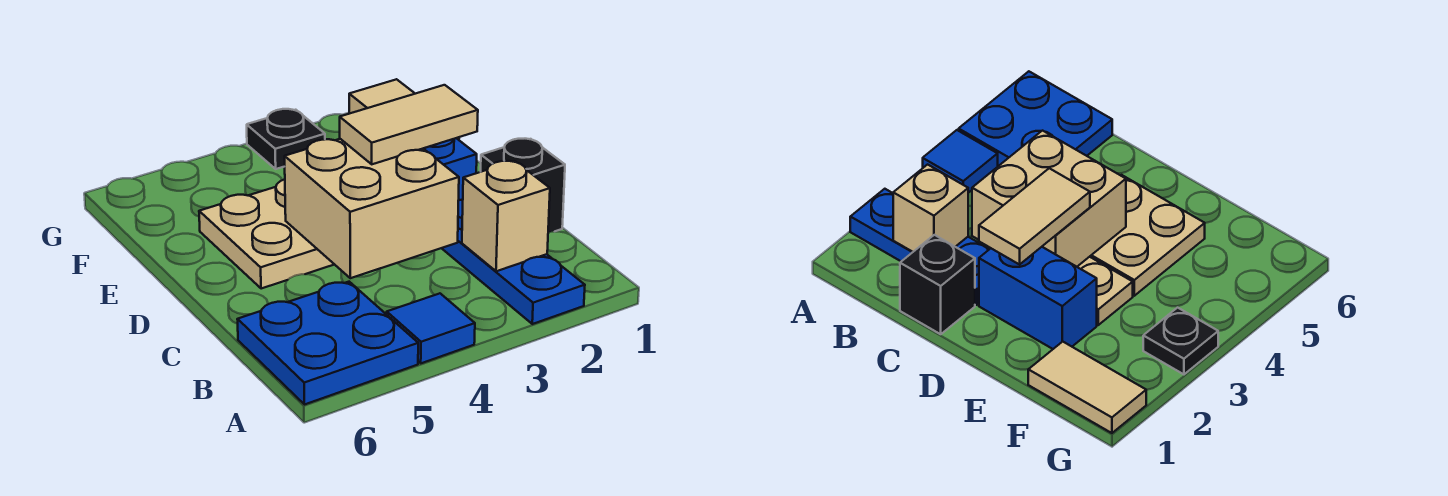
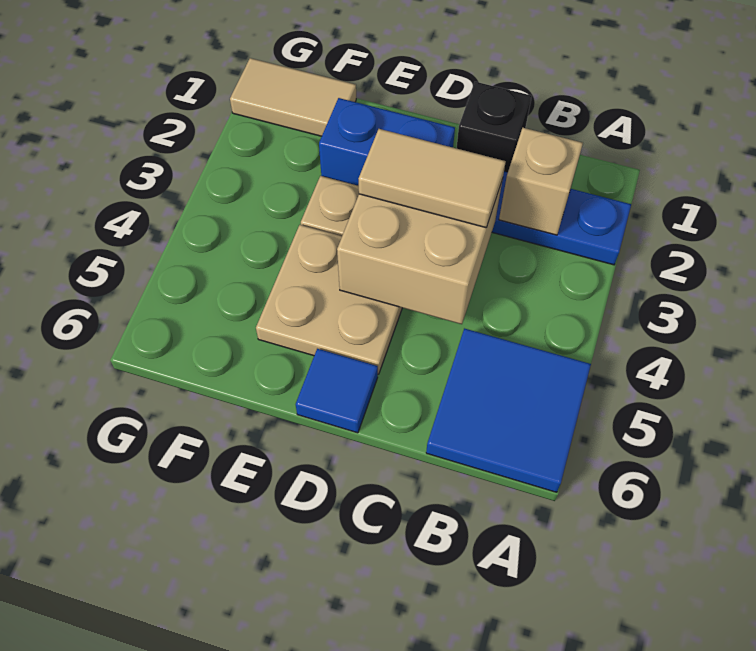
blue tile A4 level 1 -> blue tile D6 level 1
blue plate A5:B6 level 1 -> blue tile A5:B6 level 1
tan tile D2:D3 level 3 -> tan tile C3:D3 level 3
black plate G3 level 1 -> none

